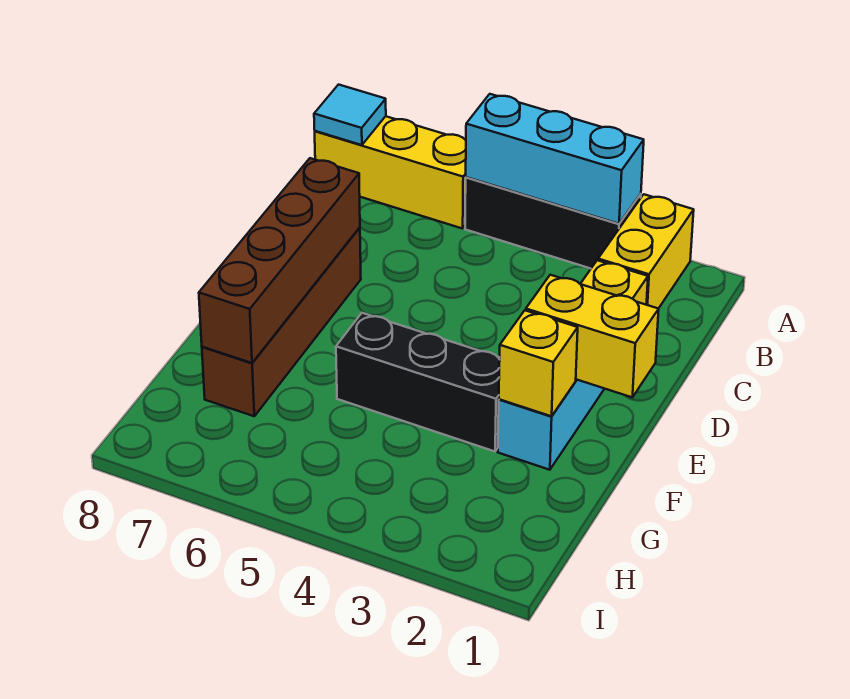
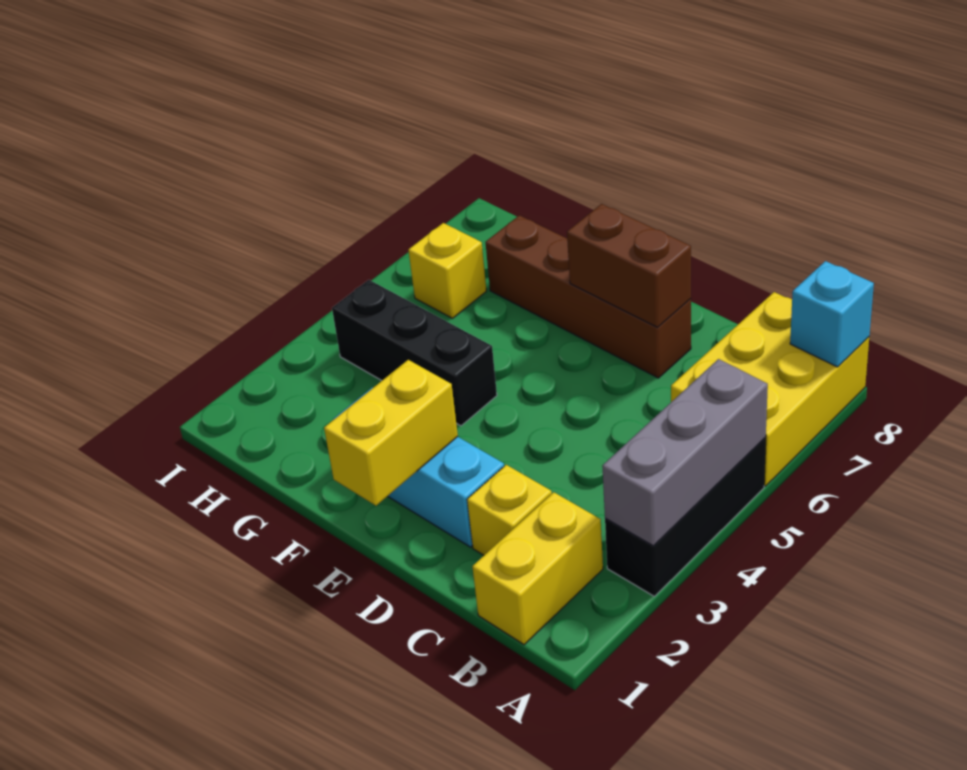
yellow brick A2:B2 level 1 -> yellow brick B1:B2 level 1
cyan brick A3:A5 level 2 -> grey brick A3:A5 level 2
yellow brick A6:A8 level 1 -> yellow brick A6:B8 level 1
cyan tile A8 level 2 -> cyan brick A8 level 2
brown brick D7:G7 level 2 -> brown brick D7:E7 level 2
yellow brick F2 level 2 -> yellow brick H6 level 1
black brick F3:F5 level 1 -> black brick F4:H4 level 1

